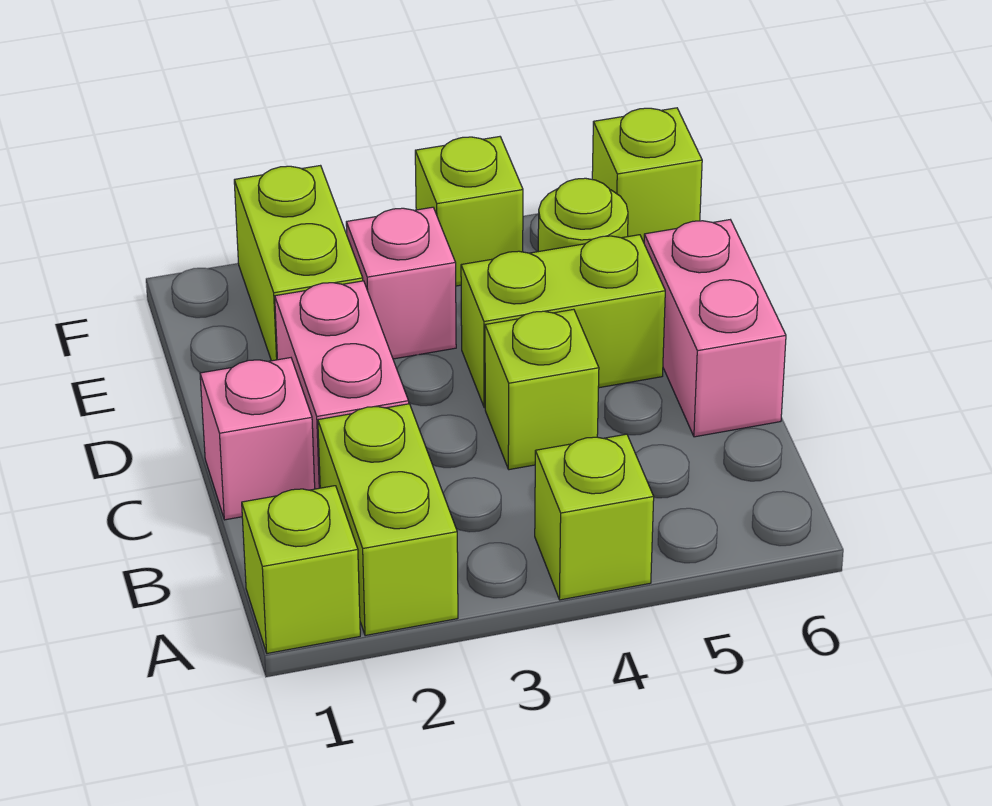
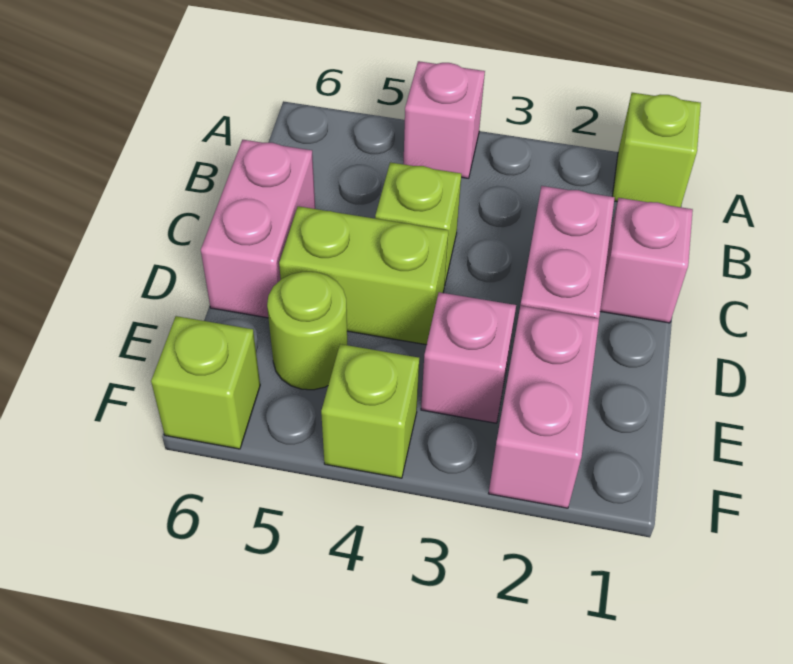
lime brick A2:B2 level 1 -> none
lime brick A4 level 1 -> pink brick A4 level 1
lime brick E2:F2 level 1 -> pink brick E2:F2 level 1

